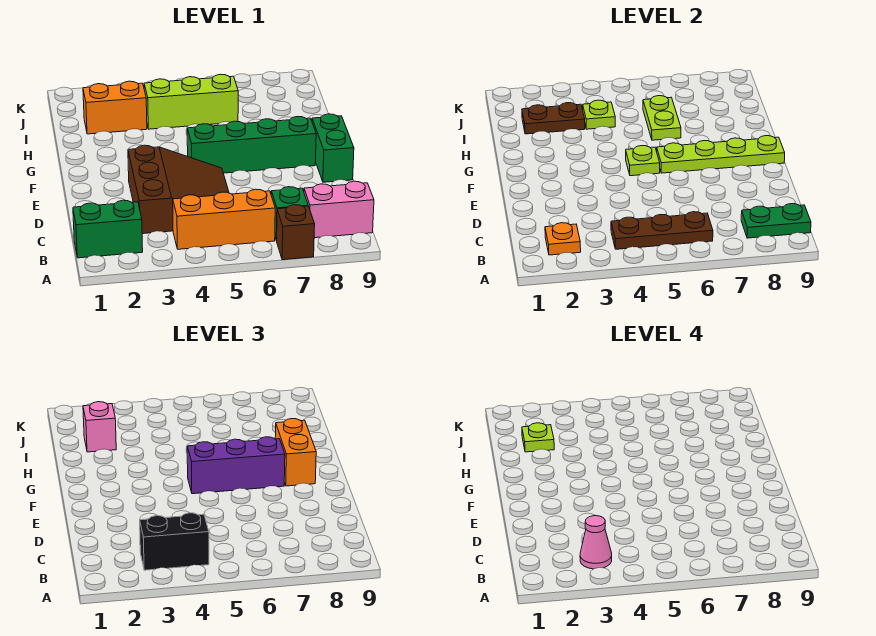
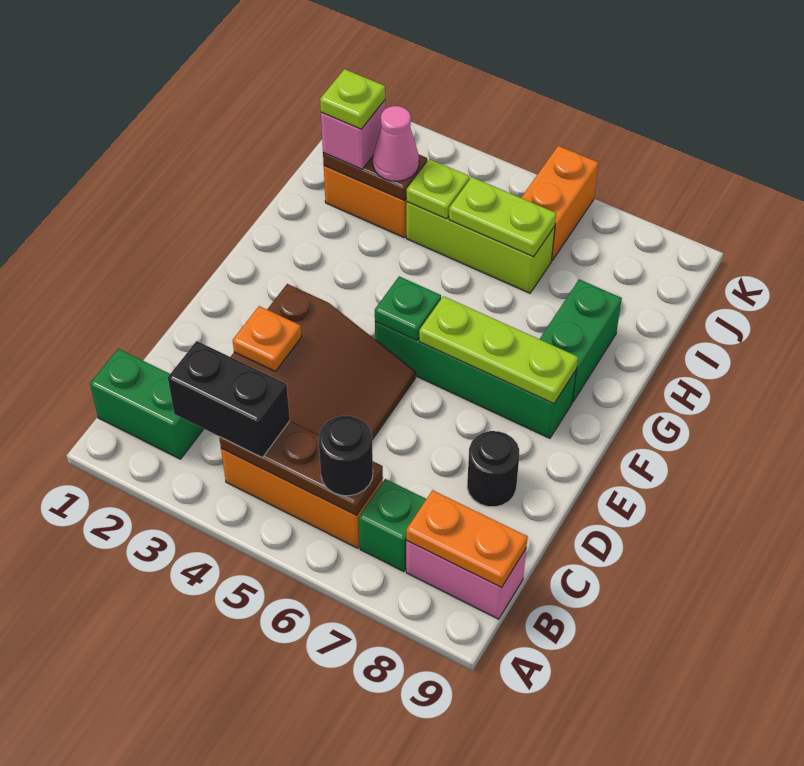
brown brick A7 level 1 -> none
orange plate B2 level 2 -> orange plate D3 level 2
pink cone B3 level 4 -> pink cone I3 level 3
none -> black round brick B6 level 3
green plate B8:B9 level 2 -> orange plate B8:B9 level 2
none -> black round brick D8 level 1
green brick E9:F9 level 1 -> green brick G8:H8 level 1
lime plate F5 level 2 -> green plate F5 level 2
purple brick F5:F7 level 3 -> none
lime plate F6:F9 level 2 -> lime plate F6:F8 level 2
orange brick F8:G8 level 3 -> orange brick J6:K6 level 1
lime plate H6:I6 level 2 -> lime plate I5:I6 level 2

